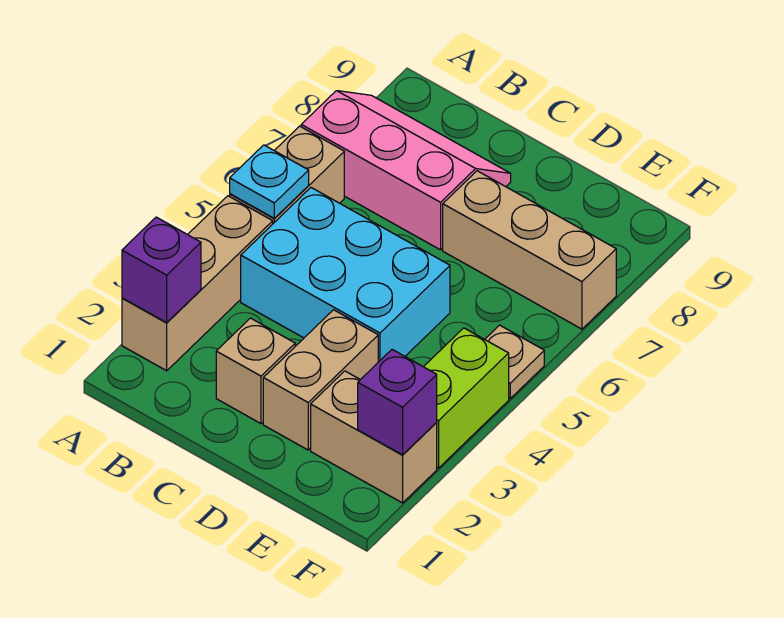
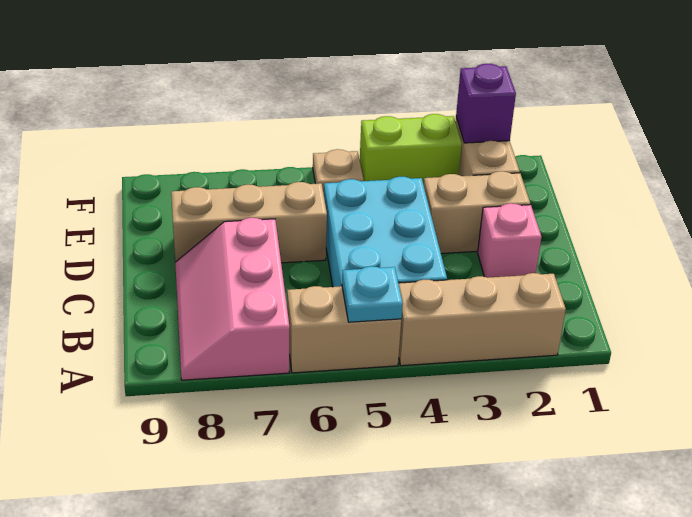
purple brick A2 level 2 -> none
tan brick C2 level 1 -> pink brick C2 level 1
tan brick D7:F7 level 1 -> tan brick D6:D8 level 1

